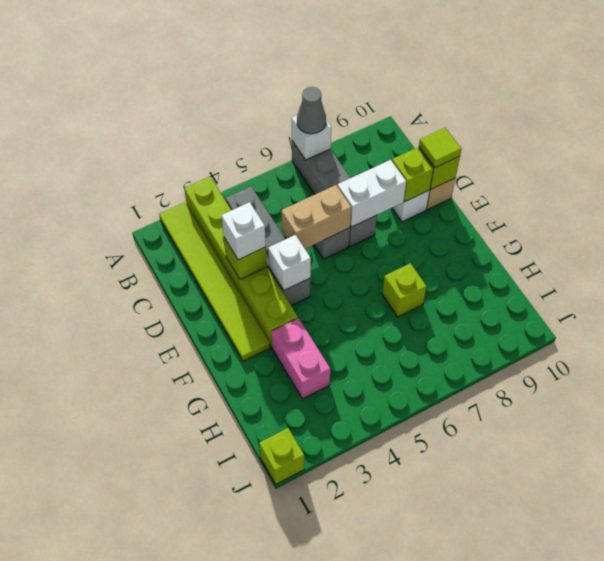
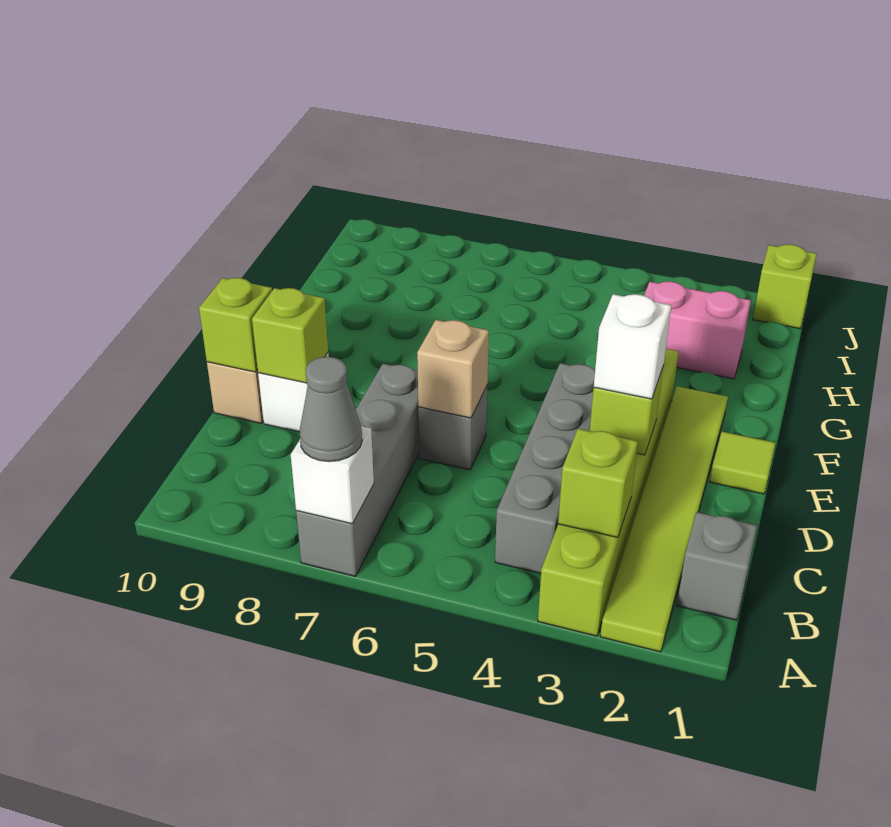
none -> grey brick B1 level 1
tan brick D5:D6 level 2 -> tan brick D6 level 2
white brick D7:D8 level 2 -> none
lime tile D10 level 3 -> lime tile E1 level 1
white brick E4 level 2 -> none
pink brick G3:H3 level 1 -> pink brick H2:H3 level 1
lime brick G7 level 1 -> lime brick B3 level 2

